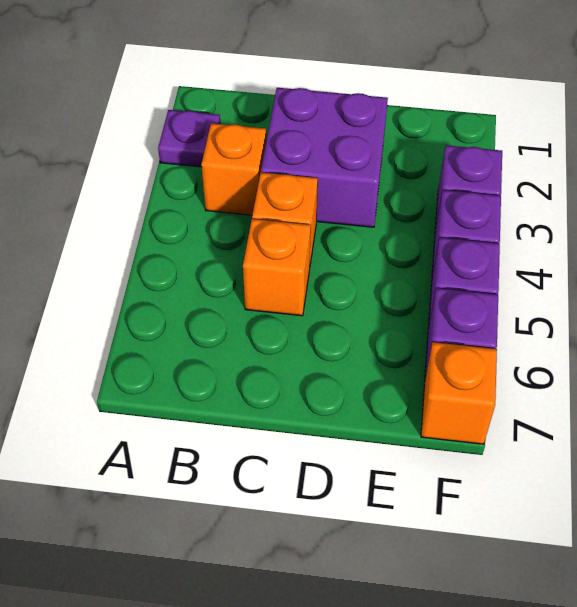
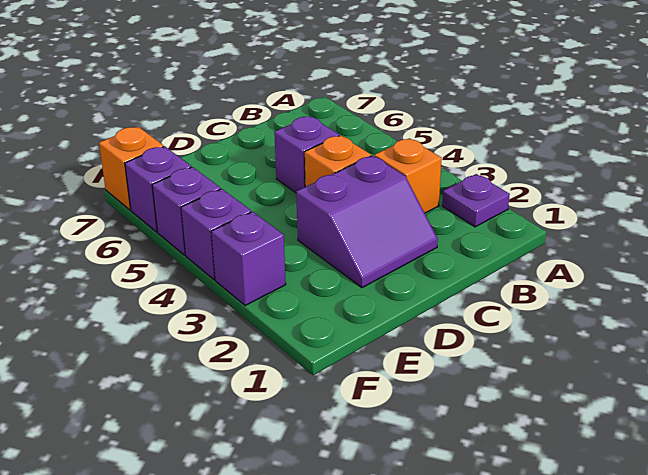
purple brick C2:D3 level 1 -> purple slope C2:D3 level 1 top 3
orange brick C5 level 1 -> purple brick C5 level 1

